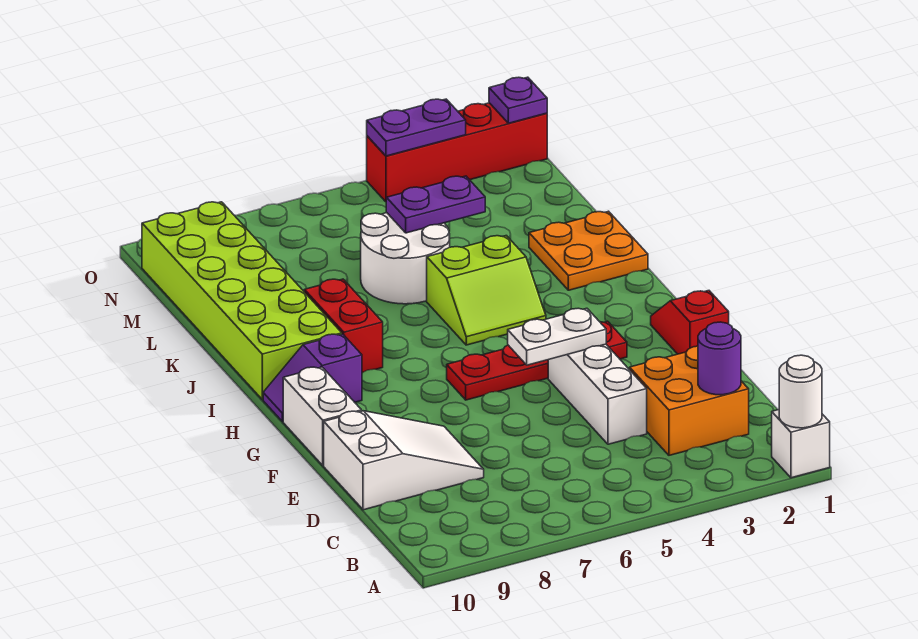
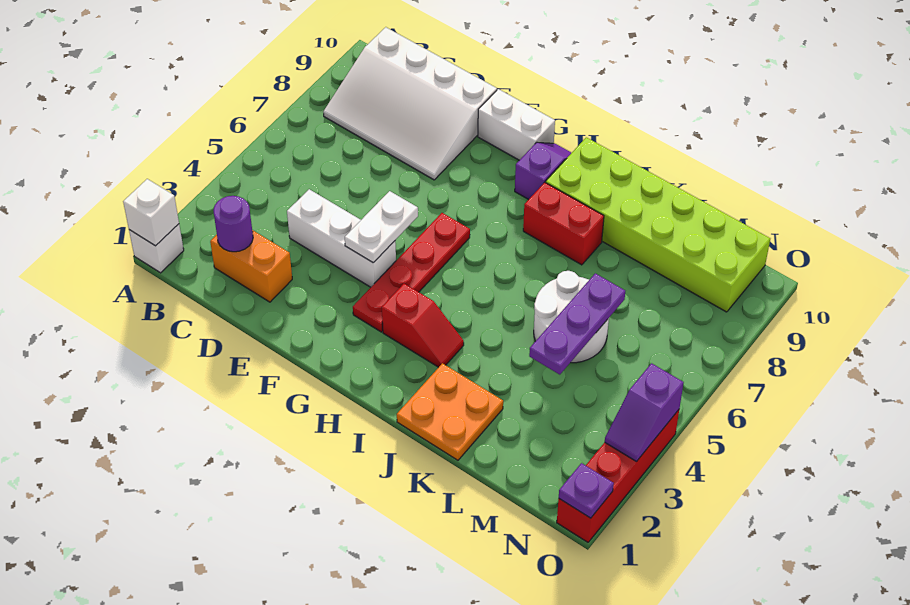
white round brick A1 level 2 -> white brick A1 level 2
orange brick C2:D3 level 1 -> orange brick C2:D2 level 1
white slope D8:E10 level 1 top 10 -> white slope B8:E10 level 1 top 10
red slope F1:G1 level 1 top F -> red slope H3:I3 level 1 top H
lime slope I4:J5 level 1 top J -> none
purple plate L4:L5 level 2 -> purple plate L4:L6 level 2
purple plate O3:O4 level 2 -> purple slope O3:O4 level 2 top 4

